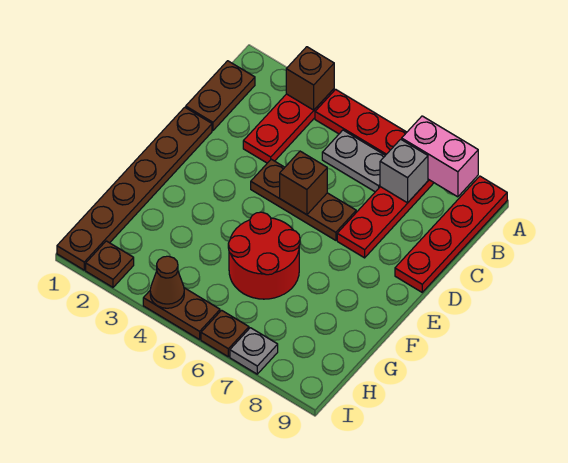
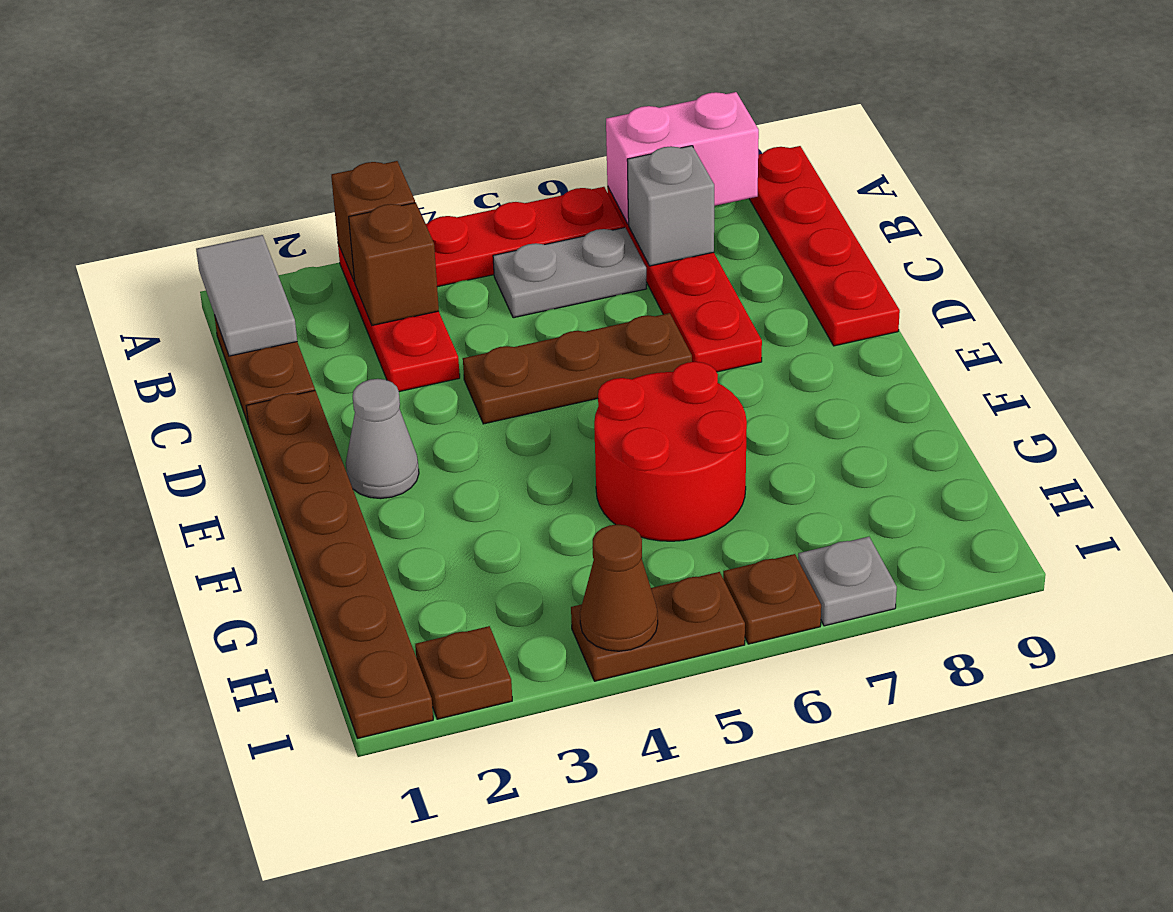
none -> grey tile A1:B1 level 2
brown brick D5 level 2 -> brown brick B3 level 2
none -> grey cone E2 level 1

